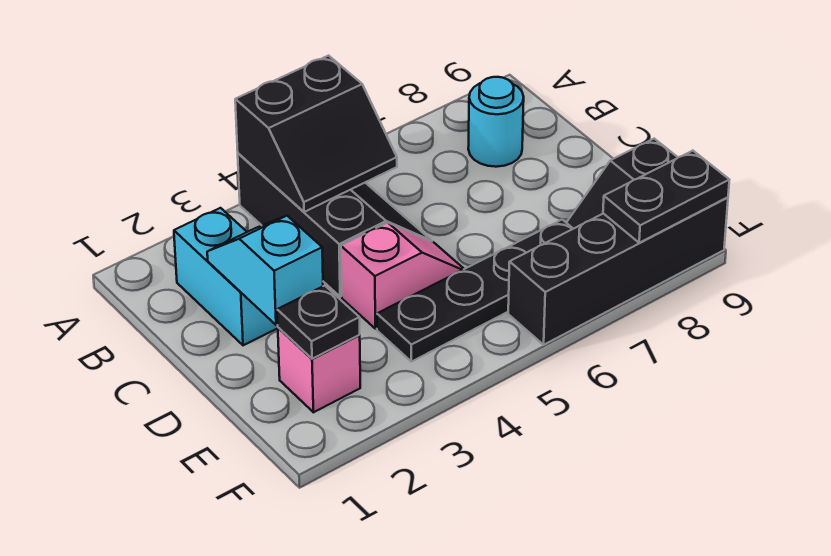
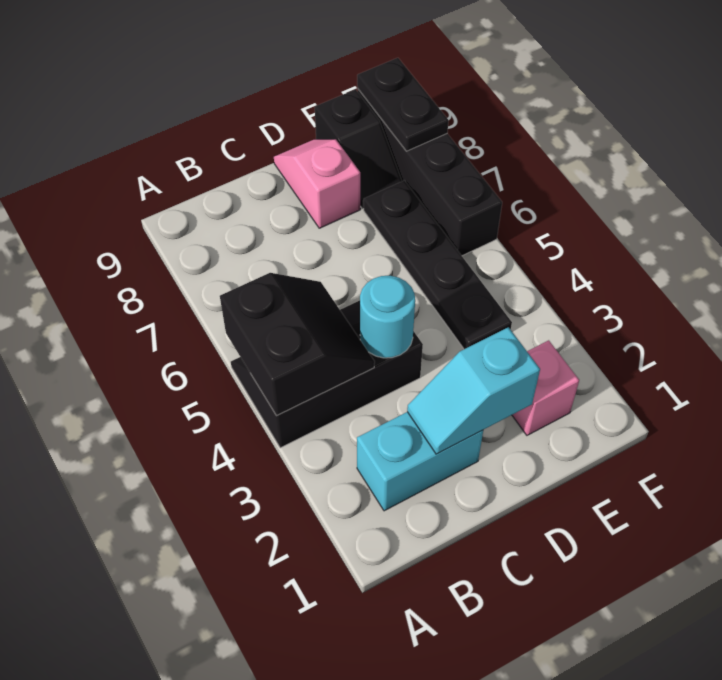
cyan round brick B8 level 1 -> cyan round brick C4 level 2
pink slope D4:D5 level 1 top 4 -> pink slope D8:D9 level 1 top 8
black plate E2 level 2 -> none

